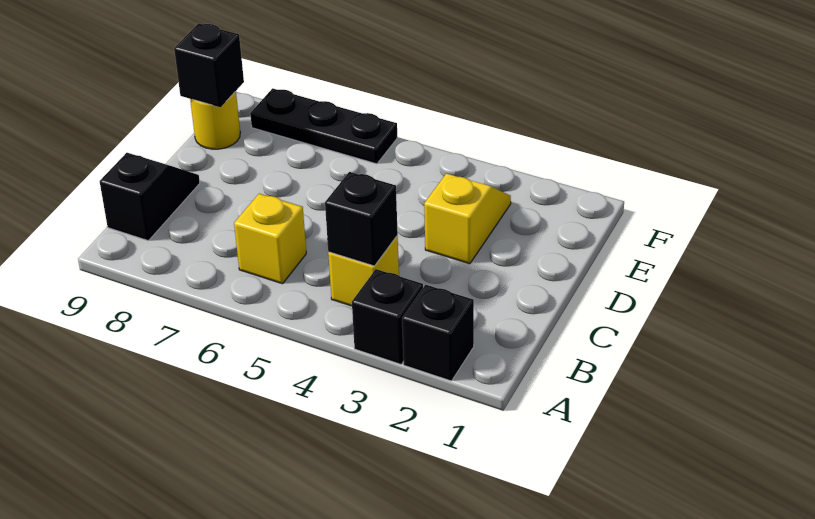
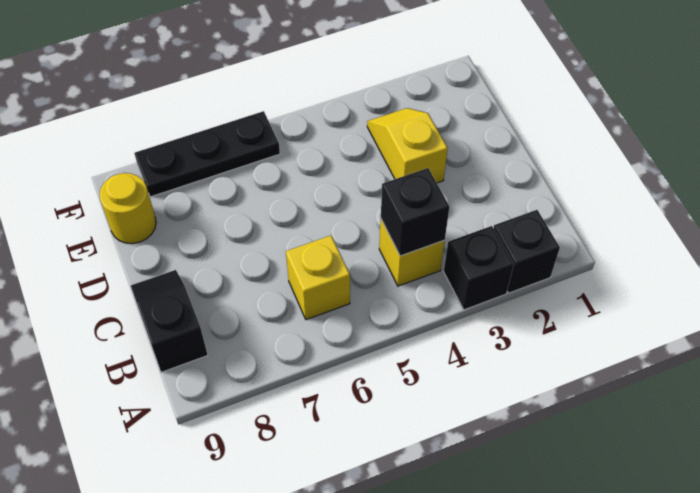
black brick E9 level 2 -> none

